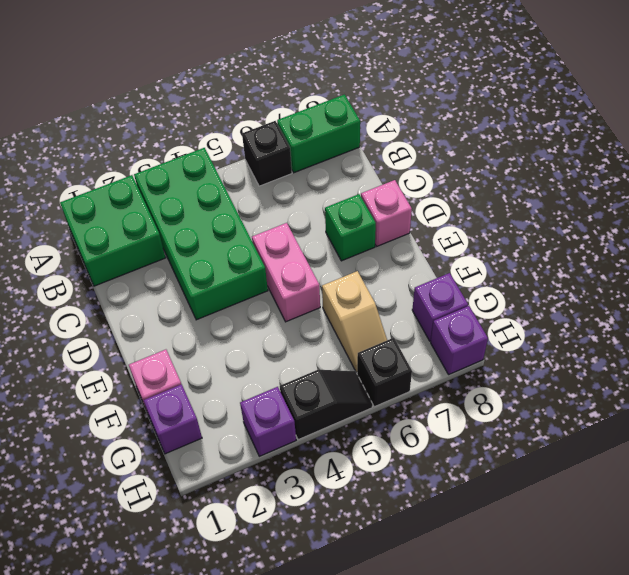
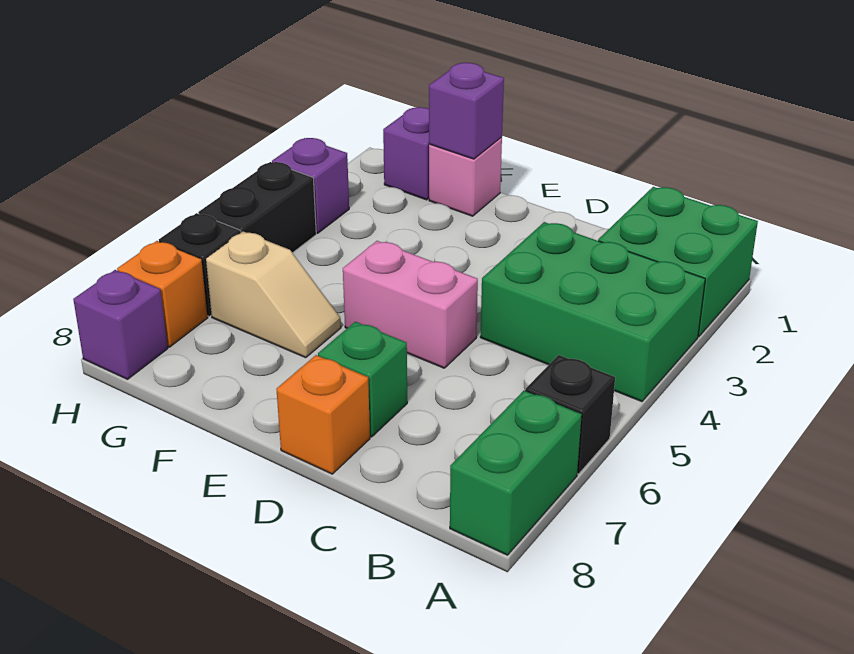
green brick A3:D4 level 1 -> green brick A3:C4 level 1
pink brick D8 level 1 -> orange brick D8 level 1
tan slope F6:G6 level 1 top F -> tan slope F6:G6 level 1 top G
purple brick G8 level 1 -> purple brick F1 level 2
black slope H4:H5 level 1 top 4 -> black brick H4:H5 level 1
none -> orange brick H7 level 1

